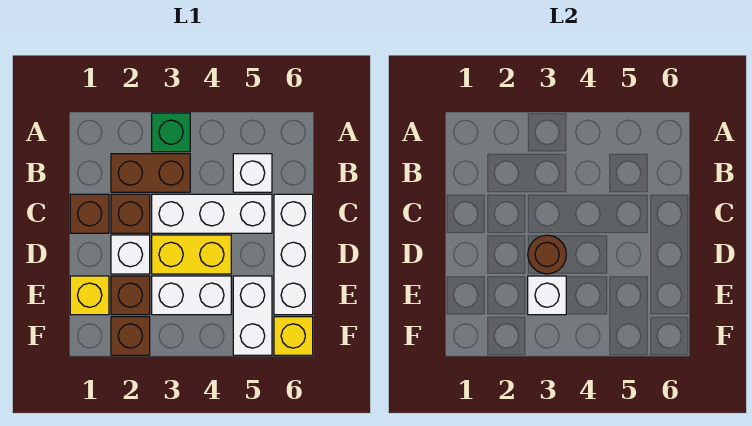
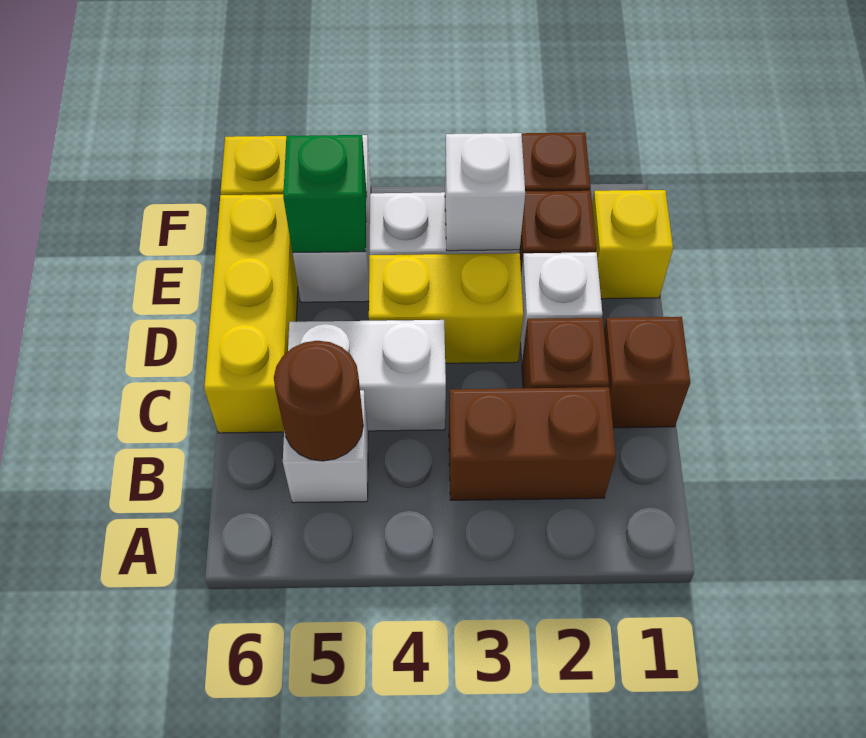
green brick A3 level 1 -> green brick E5 level 2
white brick C3:C5 level 1 -> white brick C4:C5 level 1
white brick C6:E6 level 1 -> yellow brick C6:E6 level 1
brown round brick D3 level 2 -> brown round brick B5 level 2

